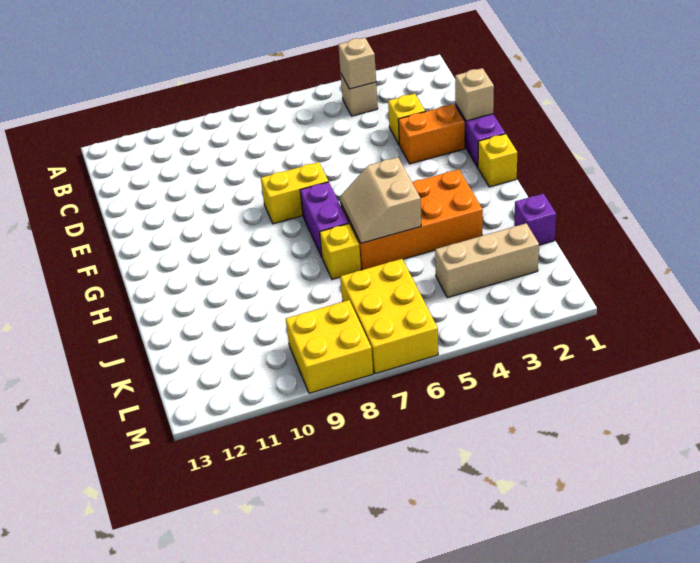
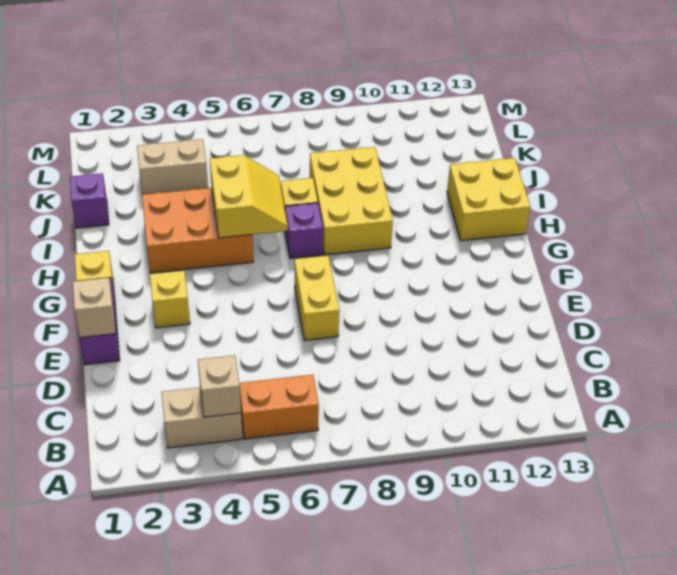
tan brick B4 level 1 -> tan brick B3:B4 level 1
yellow brick D3 level 1 -> yellow brick F3 level 1
orange brick E2:E3 level 1 -> orange brick B5:B6 level 1
yellow brick F7:F8 level 1 -> yellow brick E7:F7 level 1
purple brick G7:H7 level 1 -> purple brick H7 level 1
orange brick H3:I6 level 1 -> orange brick H3:I5 level 1
tan slope H5:I6 level 2 top 5 -> yellow slope H5:I6 level 2 top 5
tan brick K2:K4 level 1 -> tan brick K3:K4 level 1
yellow brick K6:M7 level 1 -> yellow brick H8:J9 level 1
yellow brick L8:M9 level 1 -> yellow brick H12:I13 level 1

